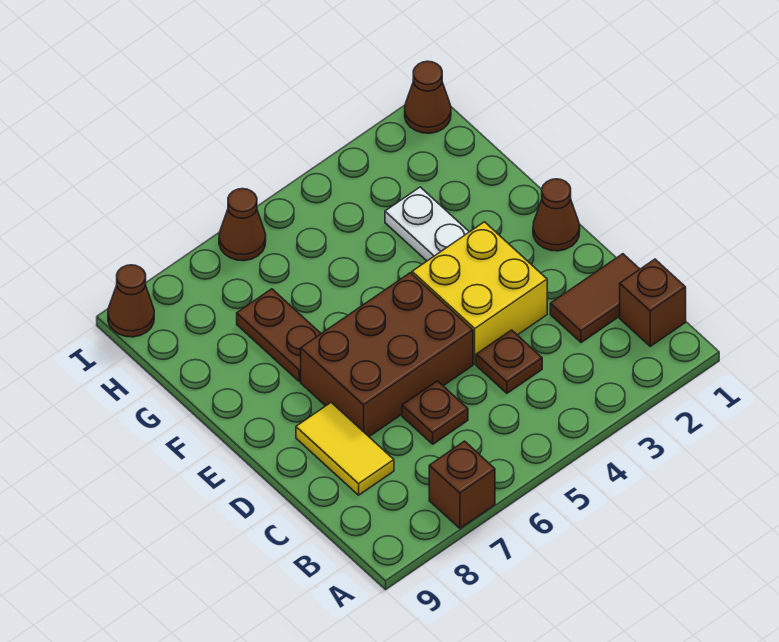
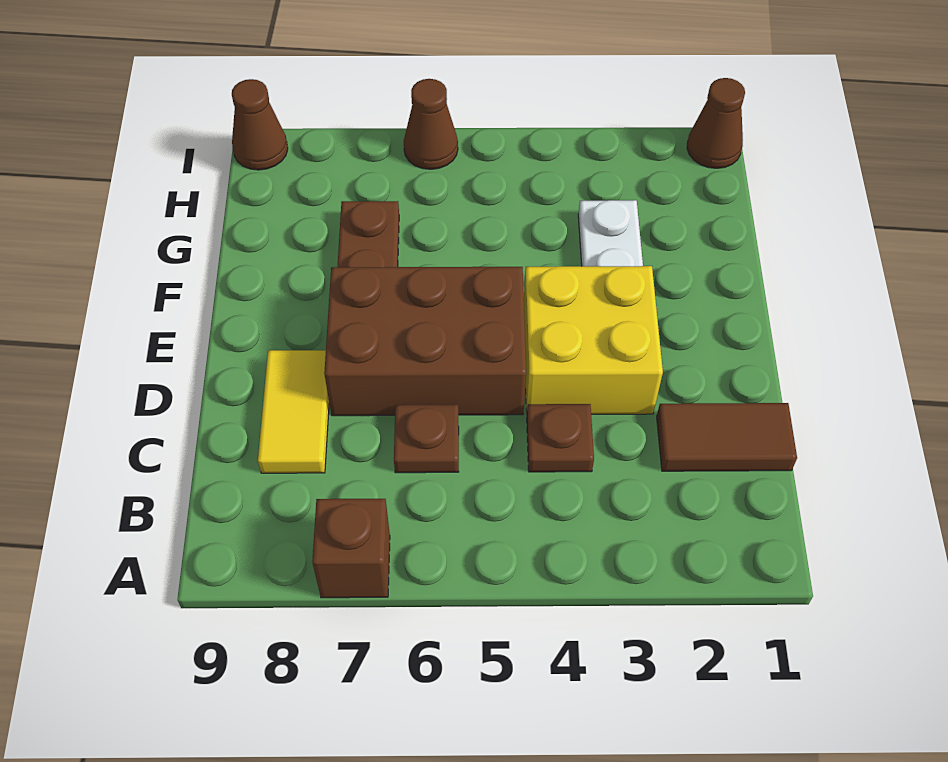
brown brick B1 level 1 -> none
brown cone E1 level 1 -> none

